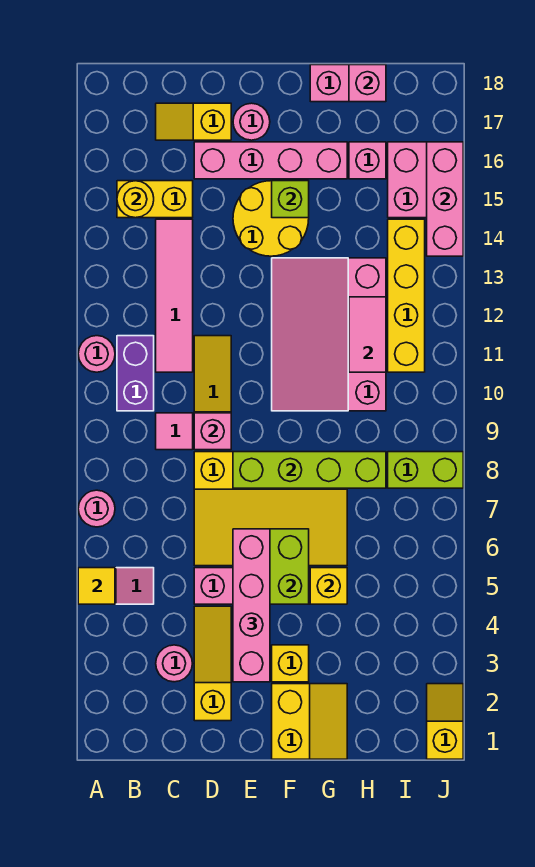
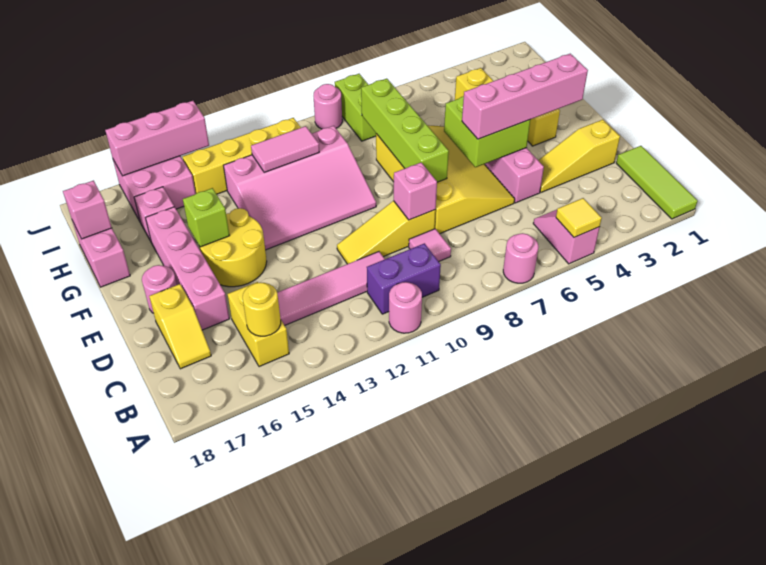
none -> lime tile A1:C1 level 1
pink round brick C3 level 1 -> pink round brick J9 level 1
yellow slope F1:G2 level 1 top F -> none
yellow slope J1:J2 level 1 top 1 -> none

